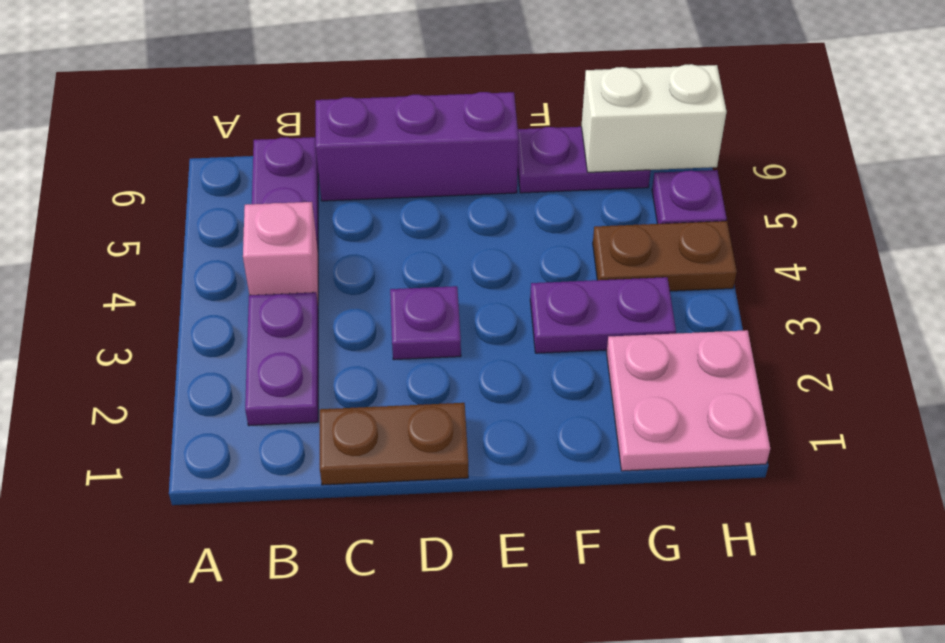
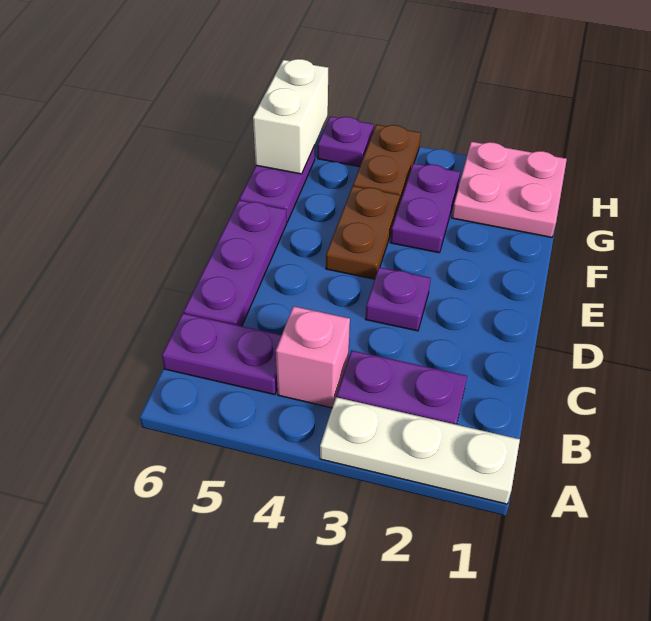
none -> white plate A1:A3 level 1
brown plate C1:D1 level 1 -> brown plate E4:F4 level 1
purple brick C6:E6 level 1 -> purple plate C6:E6 level 1

